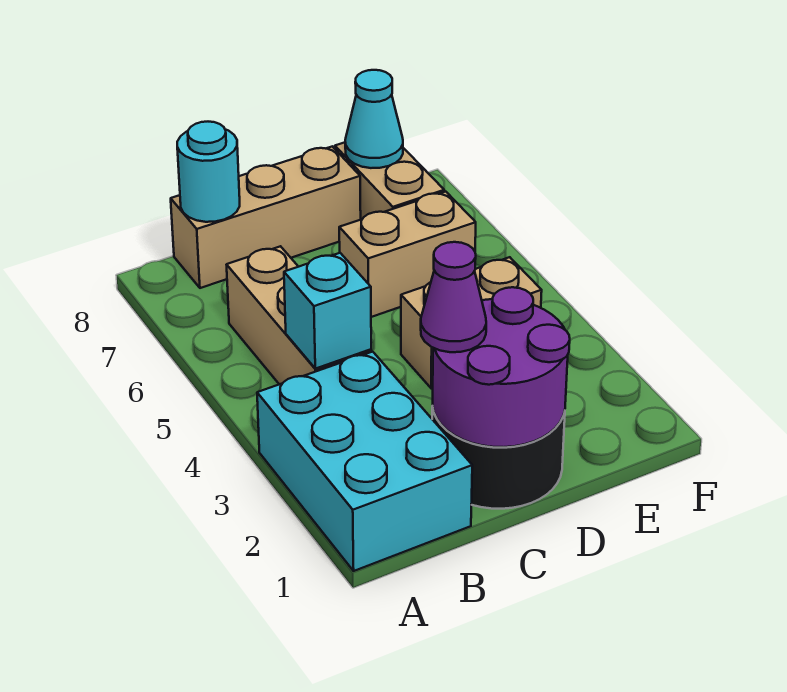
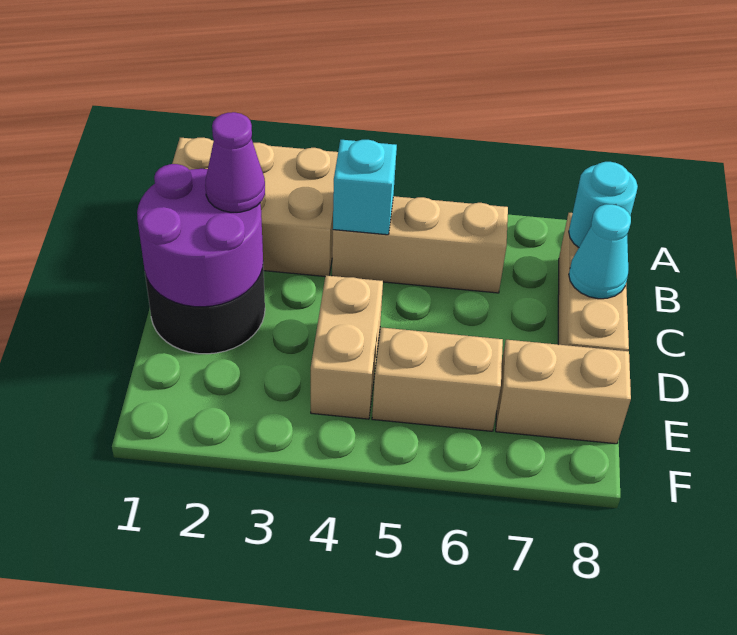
cyan brick A1:B3 level 1 -> tan brick A1:B3 level 1
tan brick D6:E6 level 1 -> tan brick E5:E6 level 1
cyan cone E8 level 2 -> cyan cone C8 level 2

